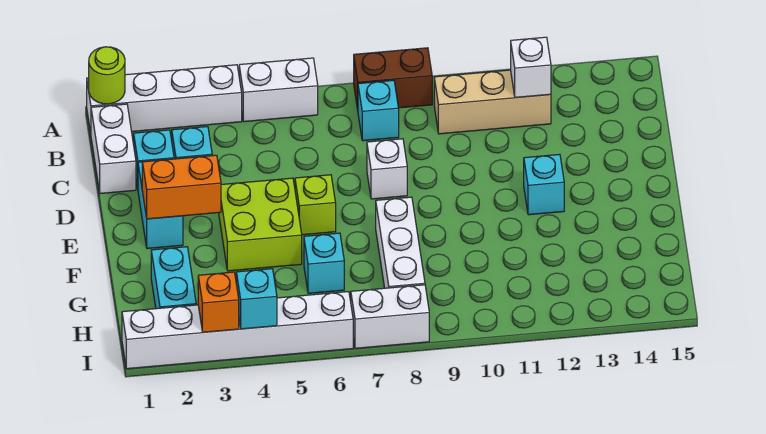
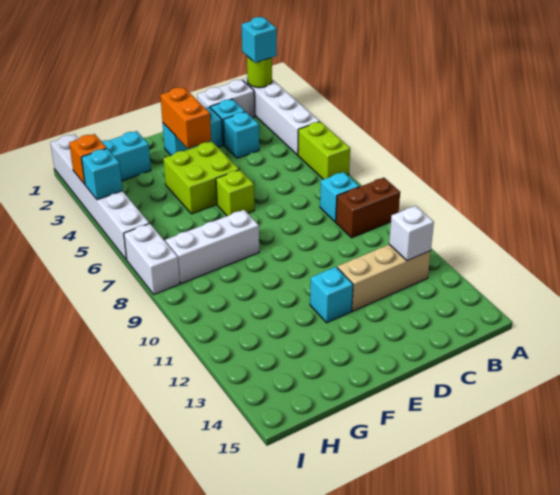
white brick A5:A6 level 1 -> lime brick A5:A6 level 1
brown brick A8:A9 level 1 -> brown brick A9:B9 level 1
tan brick B10:B12 level 1 -> tan brick B12:D12 level 1
white brick D8 level 1 -> none
cyan brick G6 level 1 -> cyan brick A1 level 3

